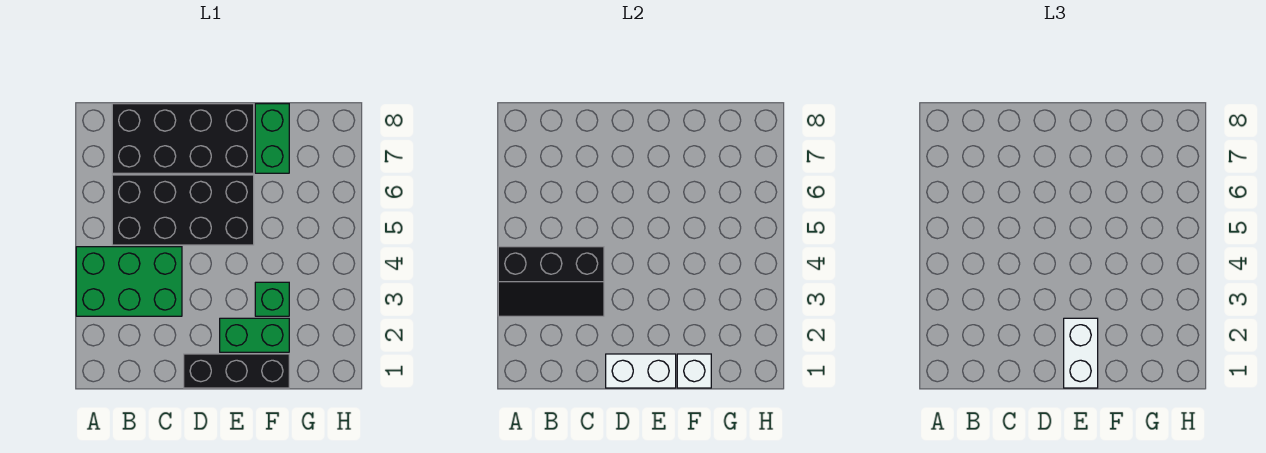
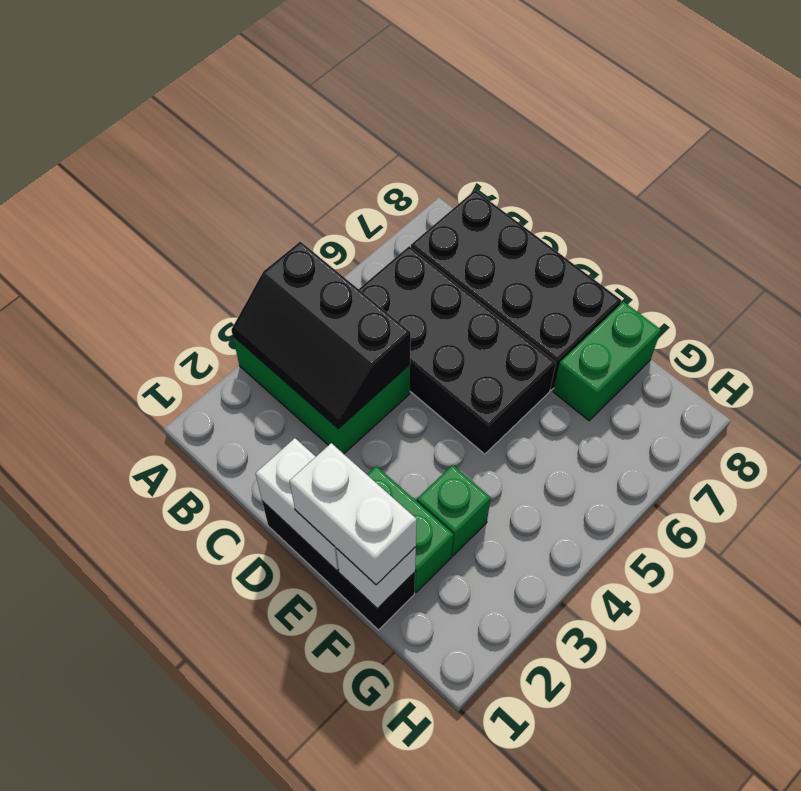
white brick E1:E2 level 3 -> white brick E1:F1 level 3

